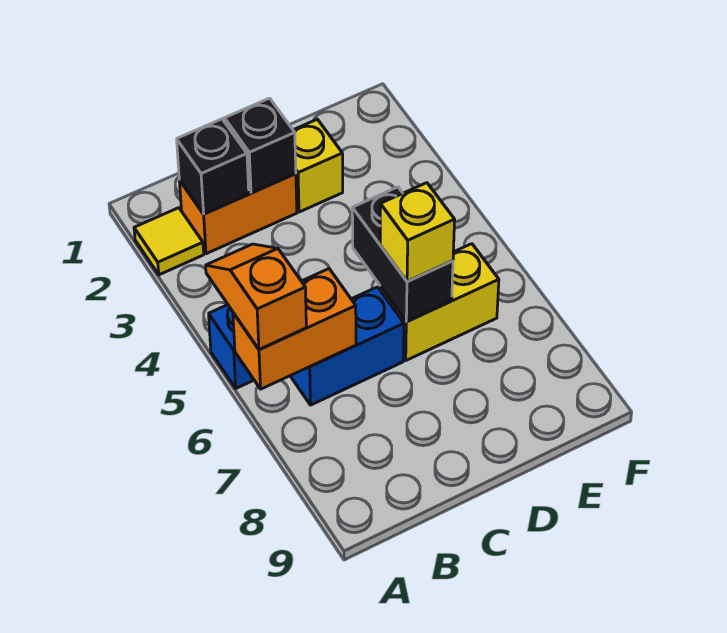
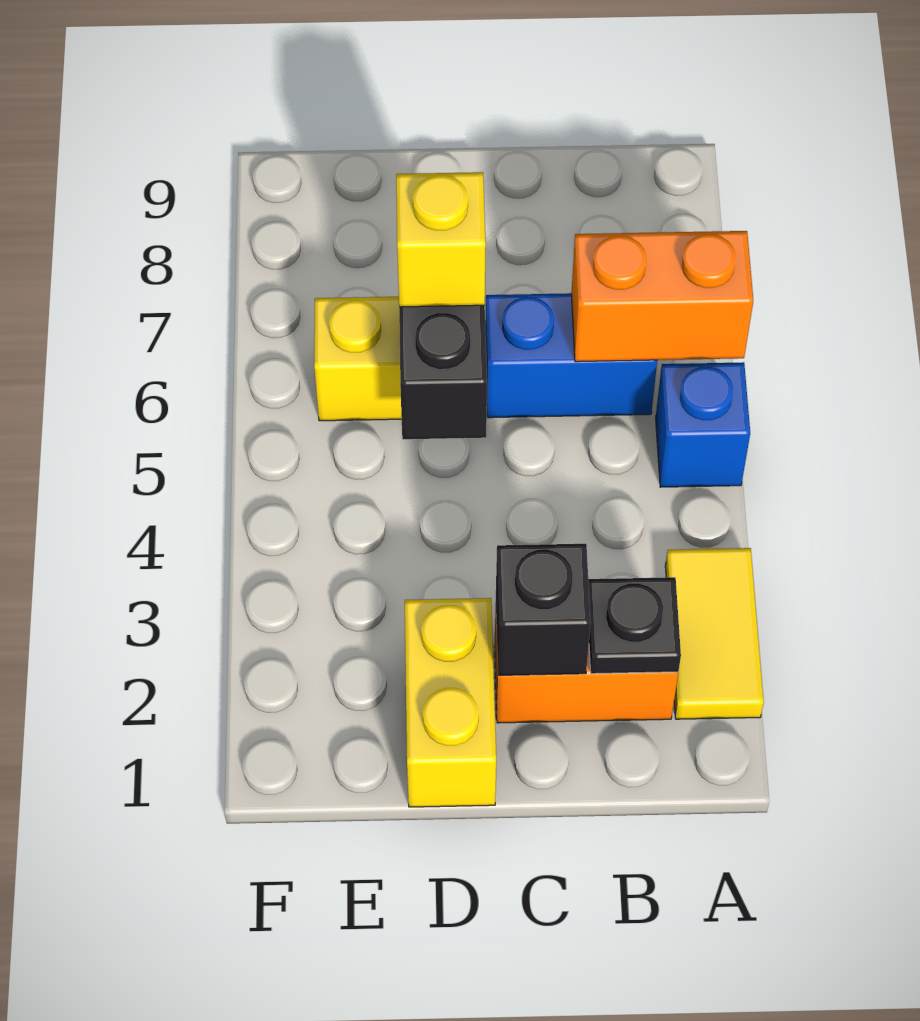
yellow tile A2 level 1 -> yellow tile A2:A3 level 1
orange slope A5:A6 level 3 top 6 -> none
black brick B2 level 2 -> black plate B2 level 2
yellow brick D2 level 1 -> yellow brick D1:D2 level 1

